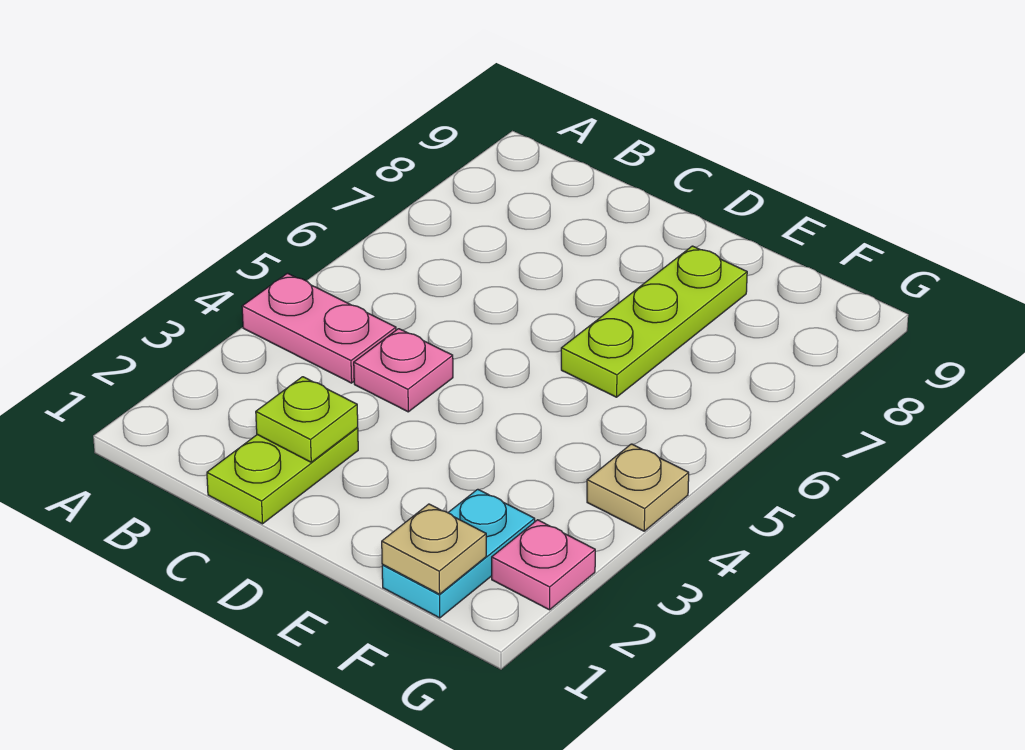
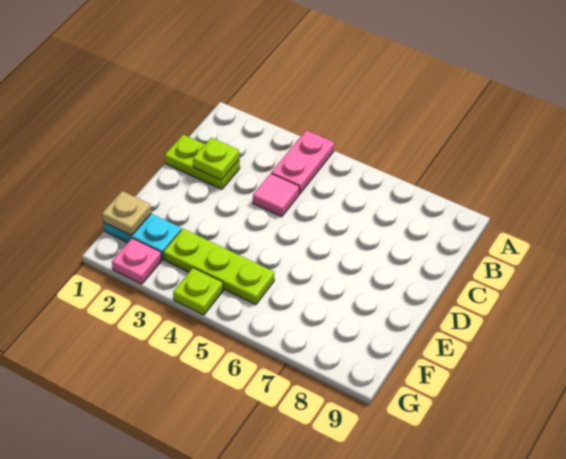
pink plate C4 level 1 -> pink tile C4 level 1
lime plate E6:E8 level 1 -> lime plate F3:F5 level 1
tan plate G4 level 1 -> lime plate G4 level 1

